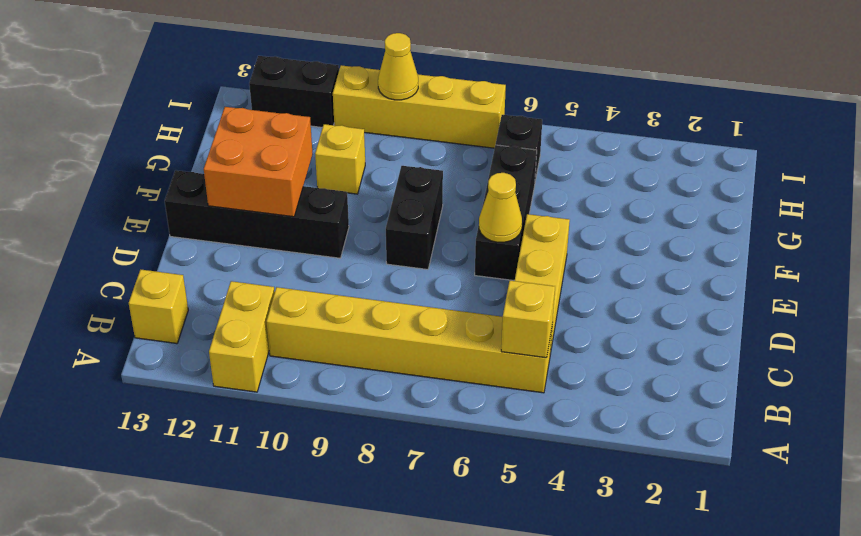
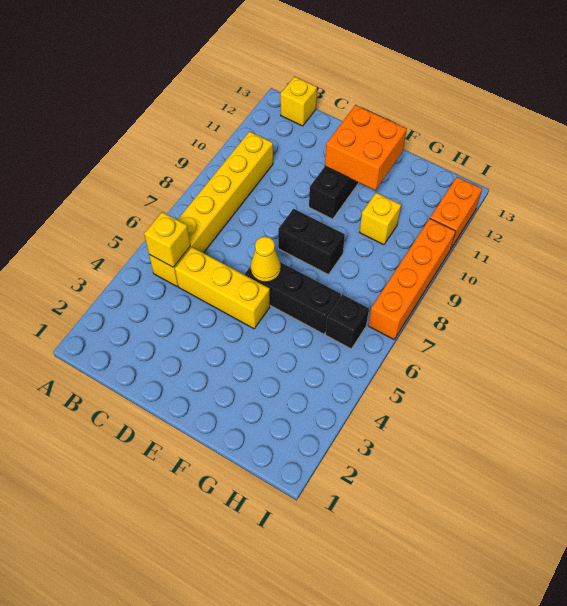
yellow brick A11:B11 level 1 -> none
yellow brick I7:I10 level 1 -> orange brick I7:I10 level 1
yellow cone I9 level 2 -> none
black brick I11:I12 level 1 -> orange brick I11:I12 level 1

